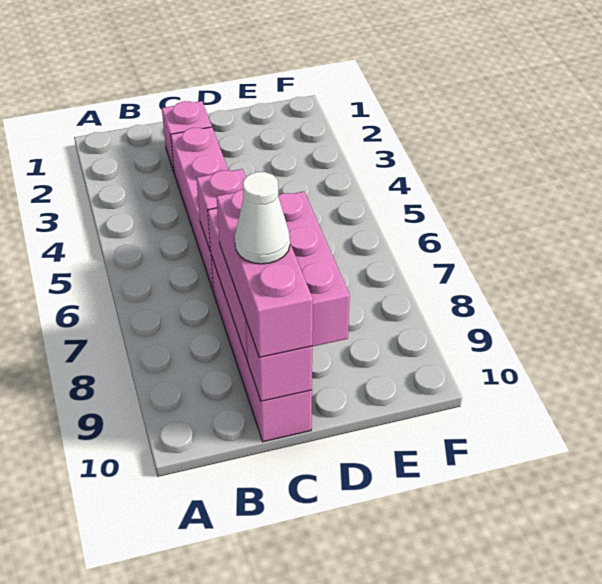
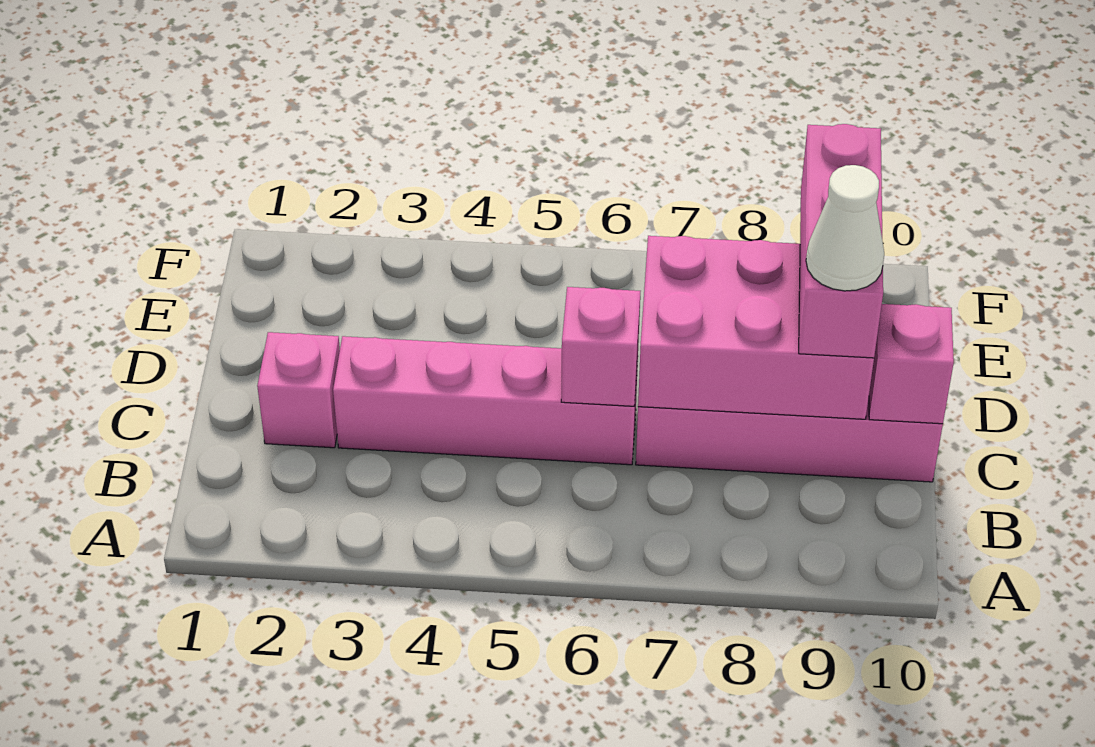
pink brick C8:C10 level 3 -> pink brick C9:E9 level 3

